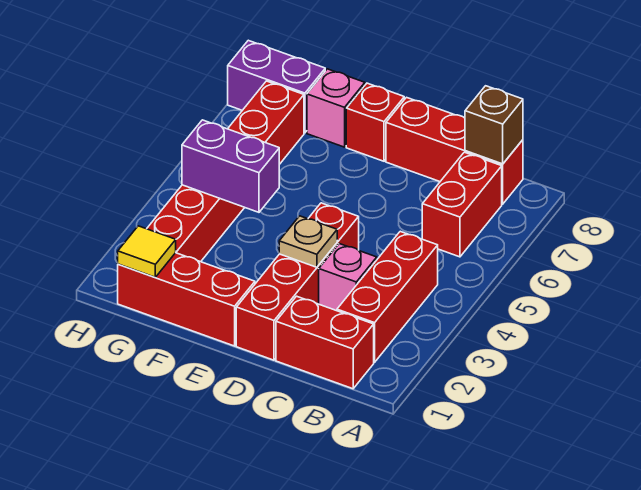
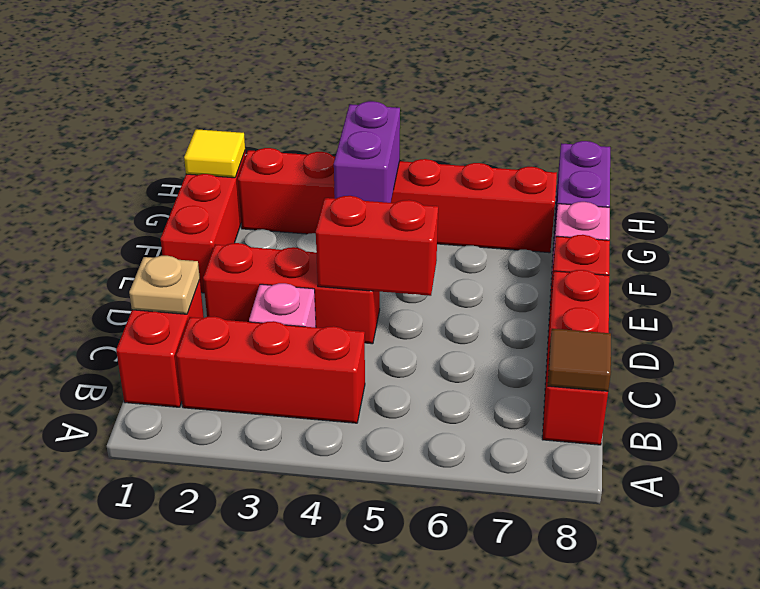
red brick B6:B7 level 1 -> red brick D4:D5 level 2
brown brick B8 level 2 -> brown tile B8 level 2
red brick D1:D4 level 1 -> red brick D2:D4 level 1
tan plate D3 level 2 -> tan plate C1 level 2

